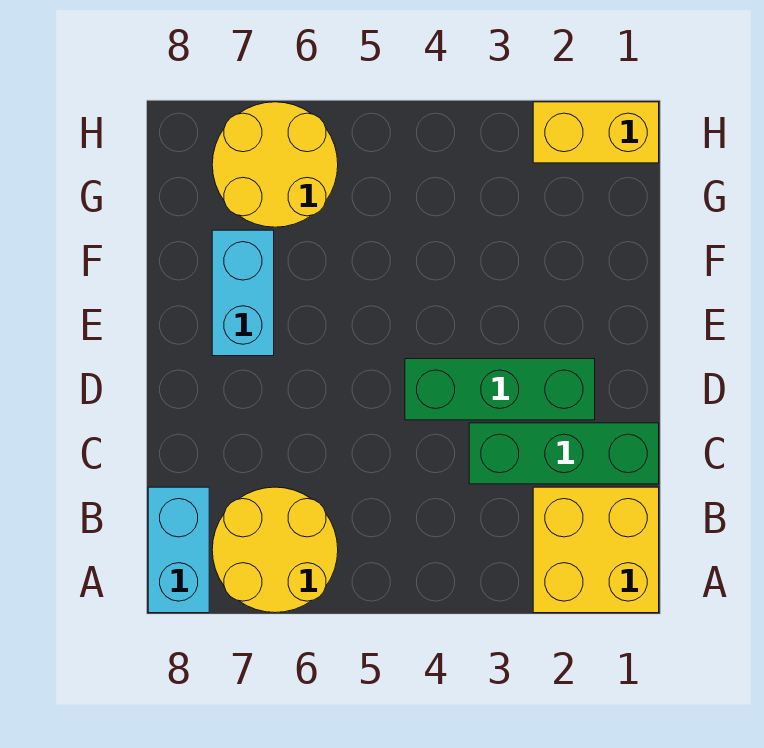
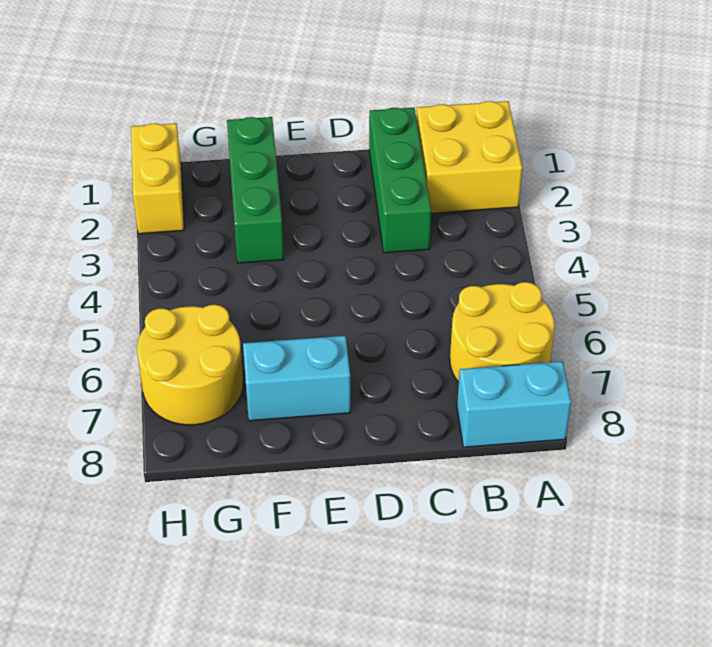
green brick D2:D4 level 1 -> green brick F1:F3 level 1

